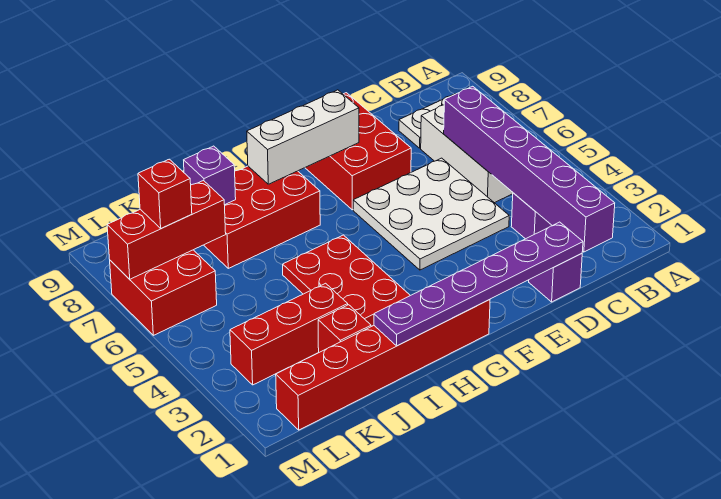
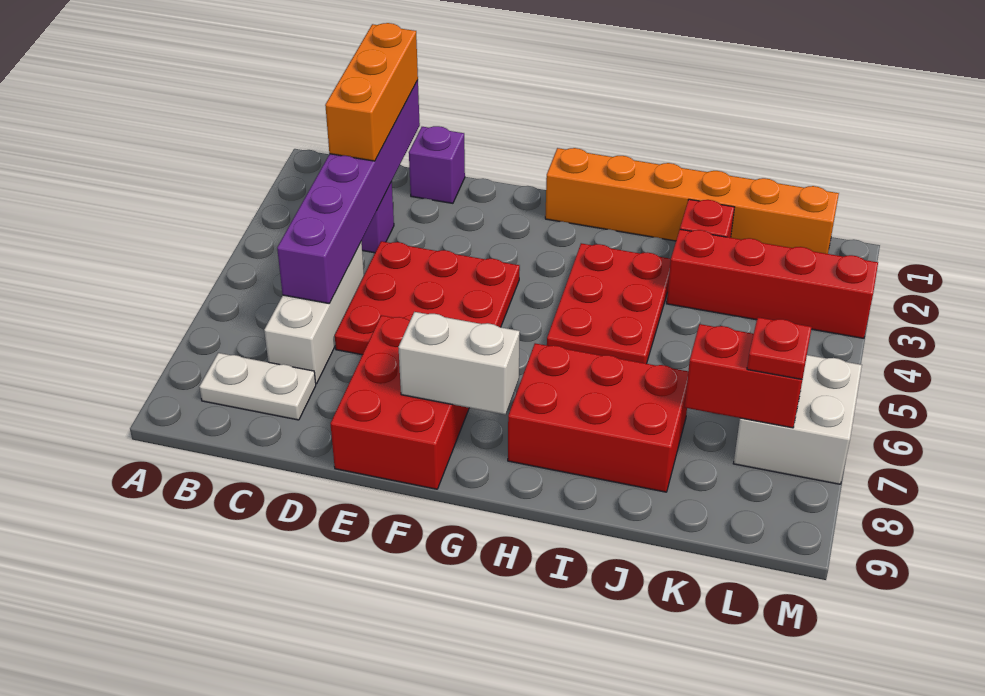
none -> orange brick C1:C3 level 3
purple plate D1:I1 level 2 -> none
white plate D4:F6 level 1 -> red plate D4:F6 level 1
white brick F8:H8 level 2 -> white brick F8:G8 level 2
red brick G1:L1 level 1 -> orange brick G1:L1 level 1
red brick J3:L3 level 1 -> red brick J3:M3 level 1
purple brick J8 level 2 -> none
red brick K7:M7 level 2 -> red brick K7:L7 level 2
red brick L6:M7 level 1 -> white brick L6:M7 level 1
red brick L7 level 3 -> red plate L7 level 3

